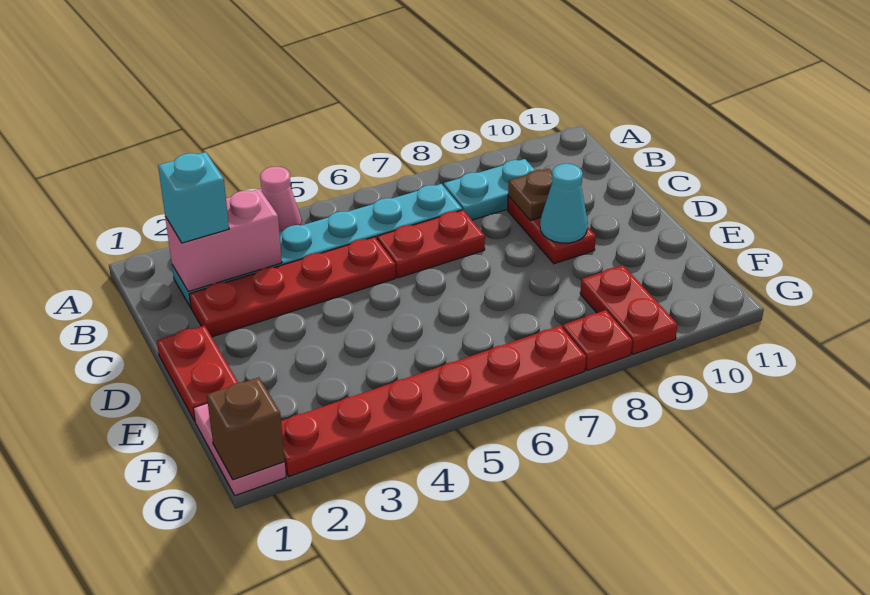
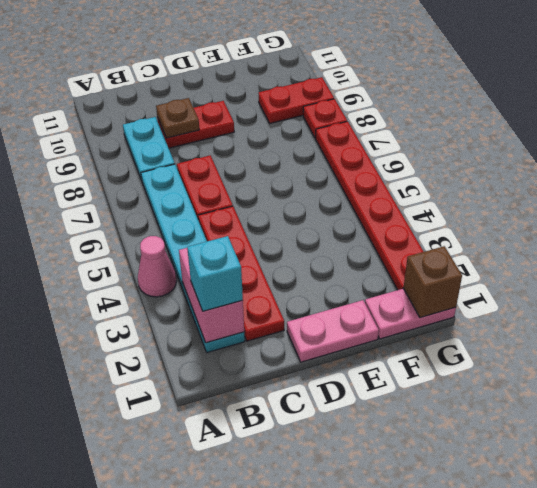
red plate D1:E1 level 1 -> pink plate D1:E1 level 1
cyan cone D9 level 2 -> none

